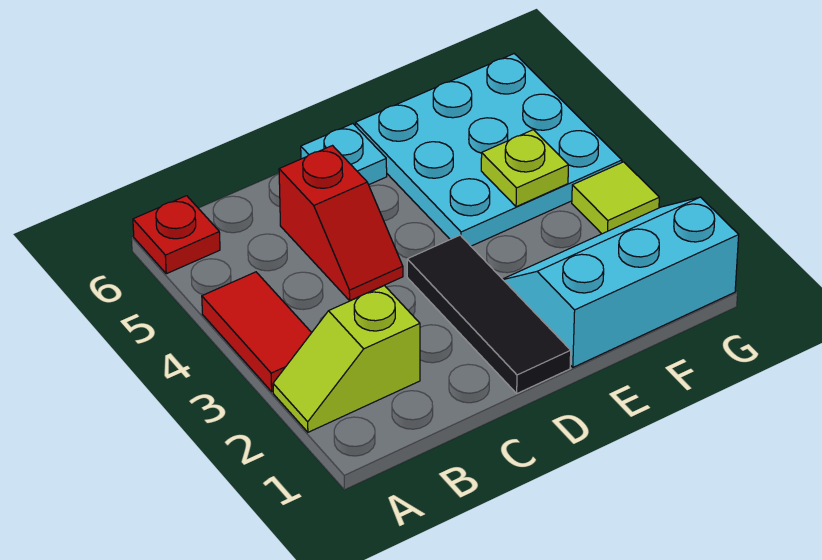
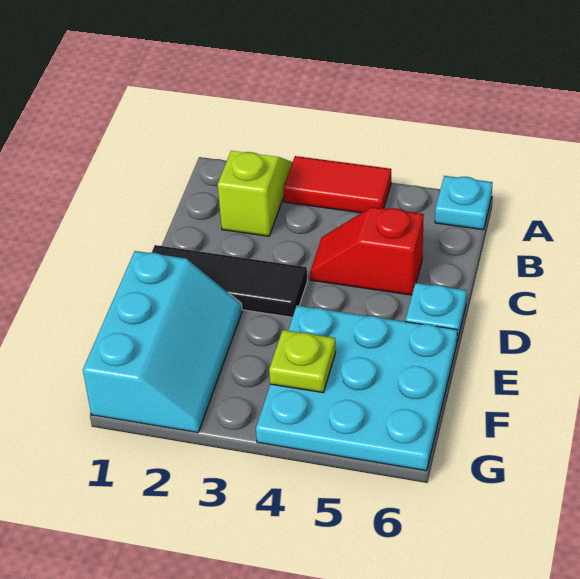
red plate A6 level 1 -> cyan plate A6 level 1
lime tile G3 level 1 -> none

